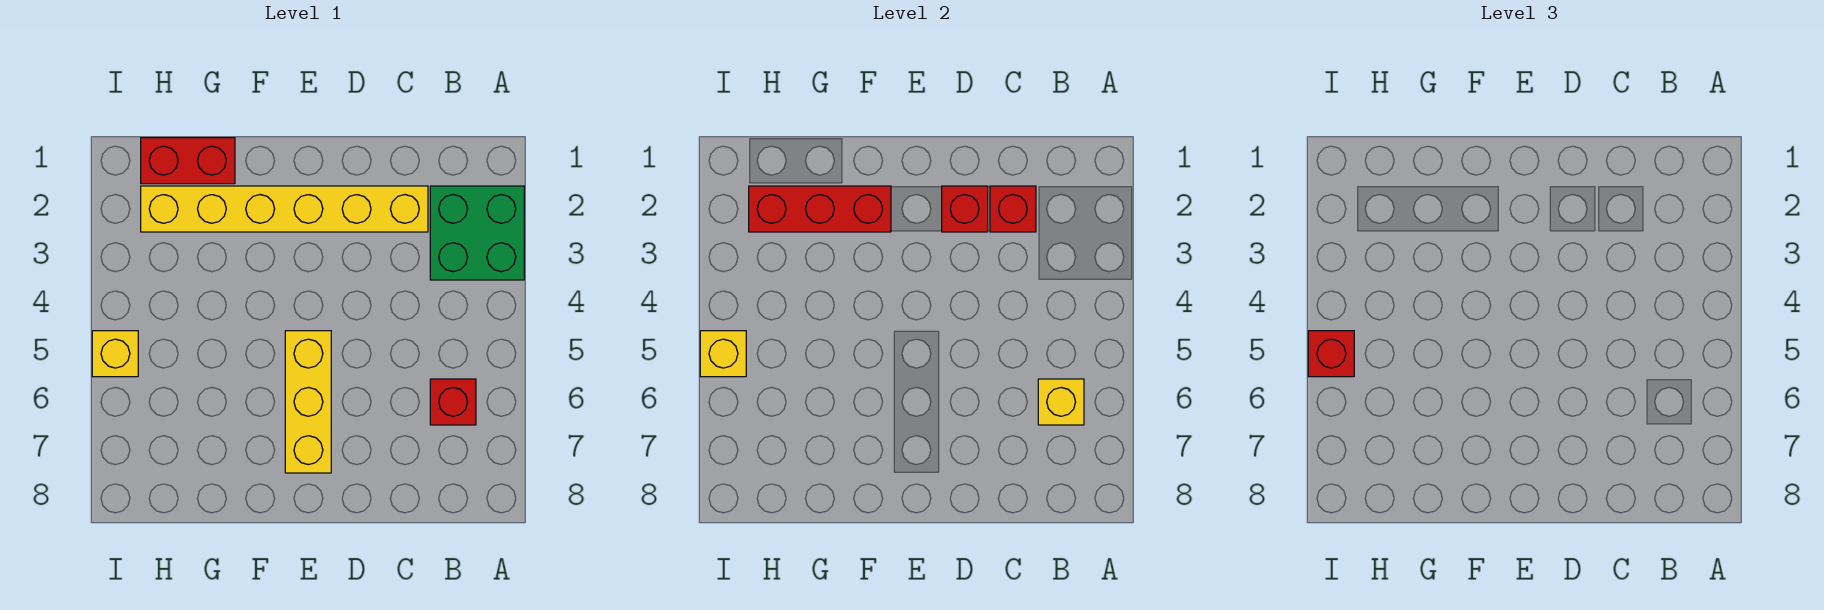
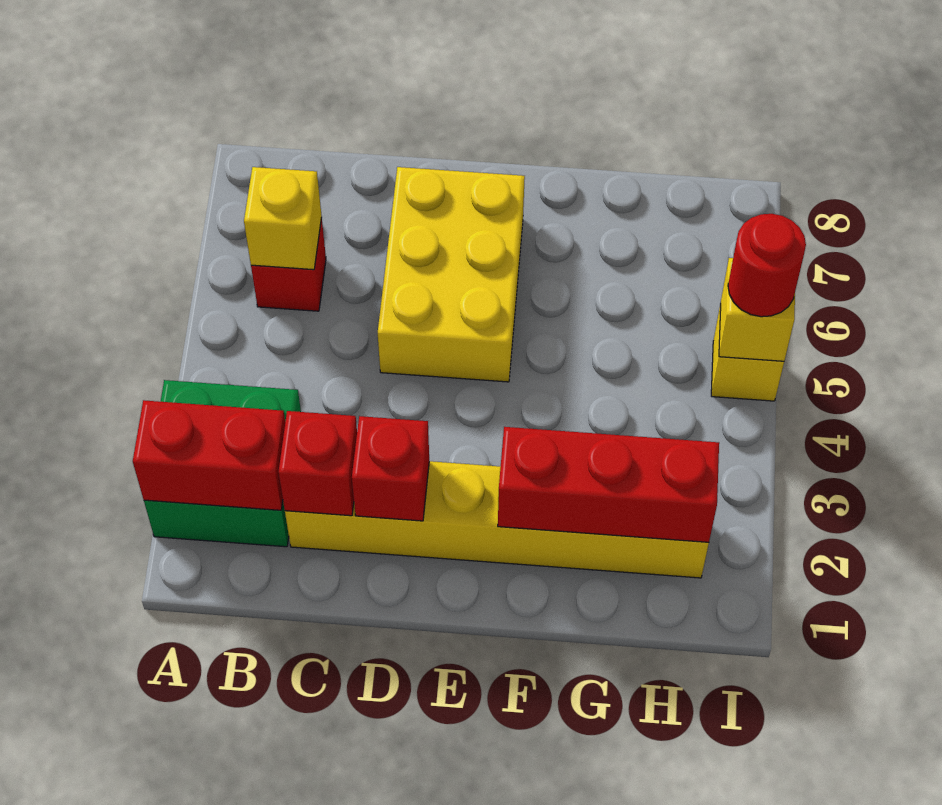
yellow brick E5:E7 level 1 -> yellow brick D5:E7 level 1
red brick G1:H1 level 1 -> red brick A2:B2 level 2
red brick I5 level 3 -> red round brick I5 level 3

